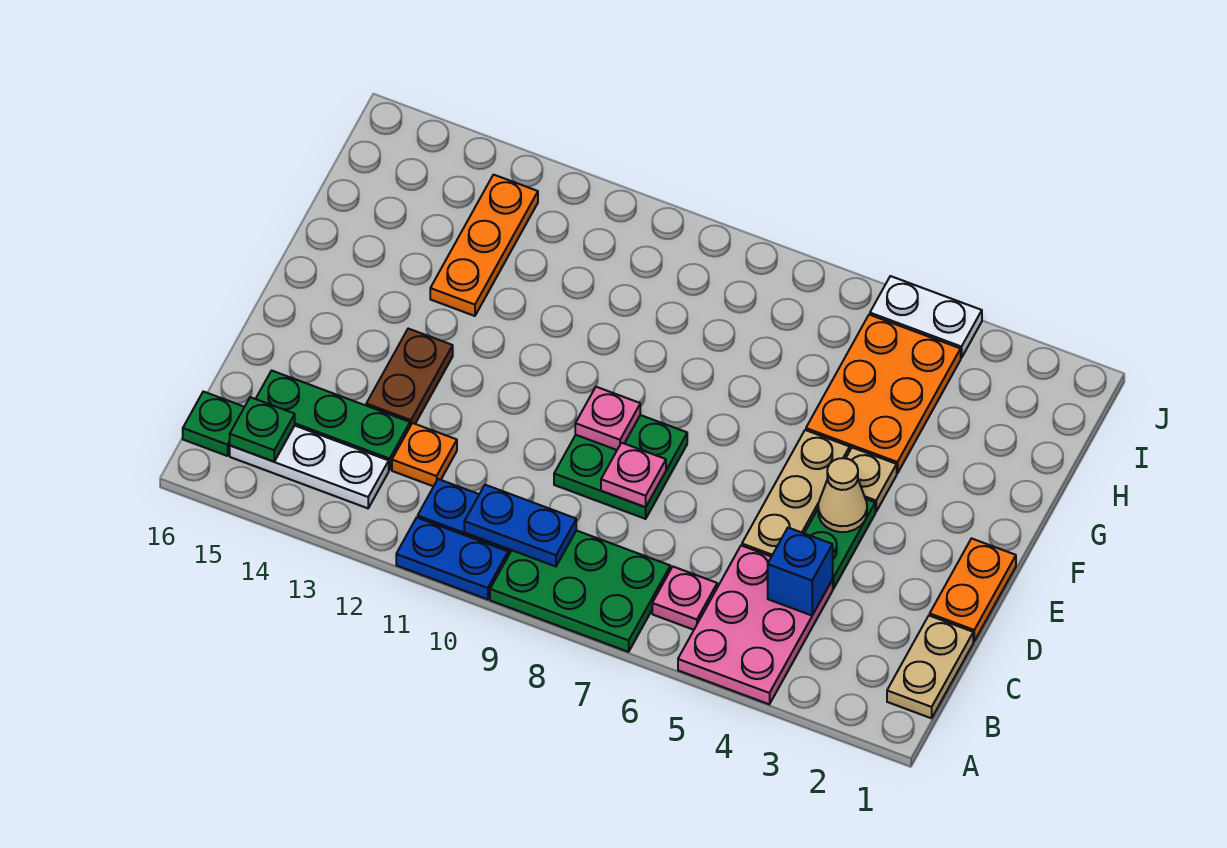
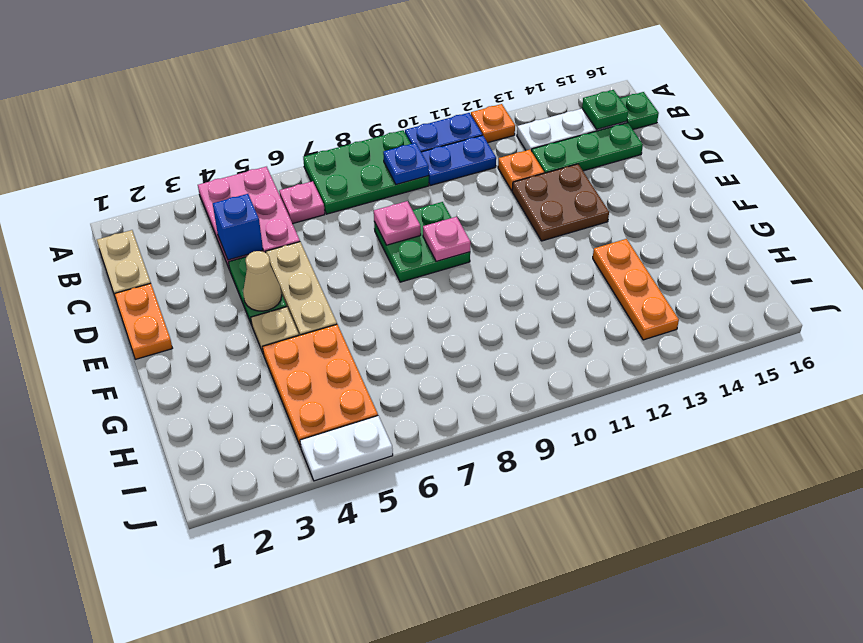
none -> orange plate A12 level 1
blue plate B9:B10 level 2 -> blue plate B9 level 2
brown plate D13:E13 level 1 -> brown plate D12:E13 level 1

